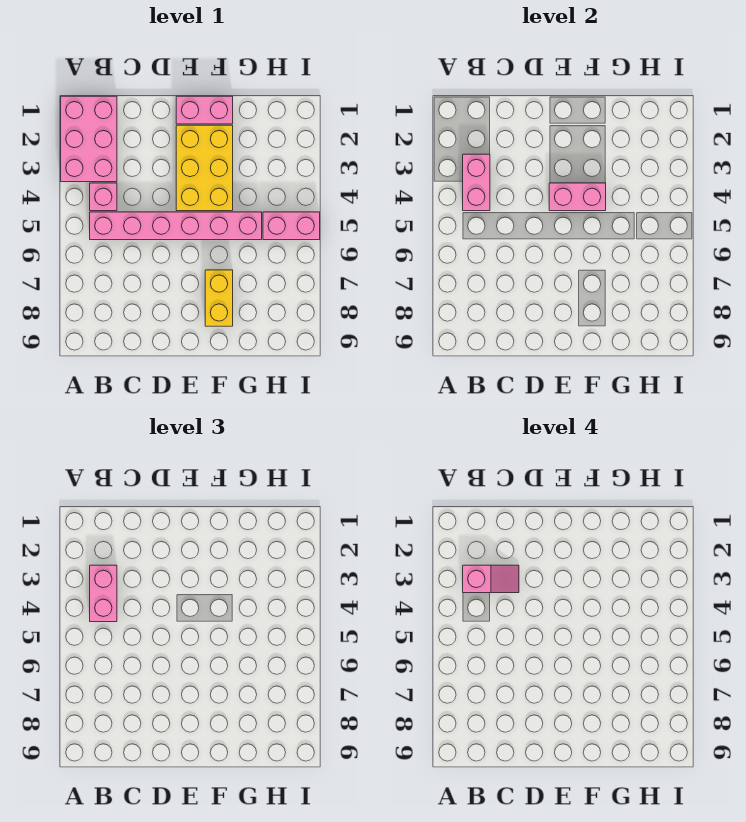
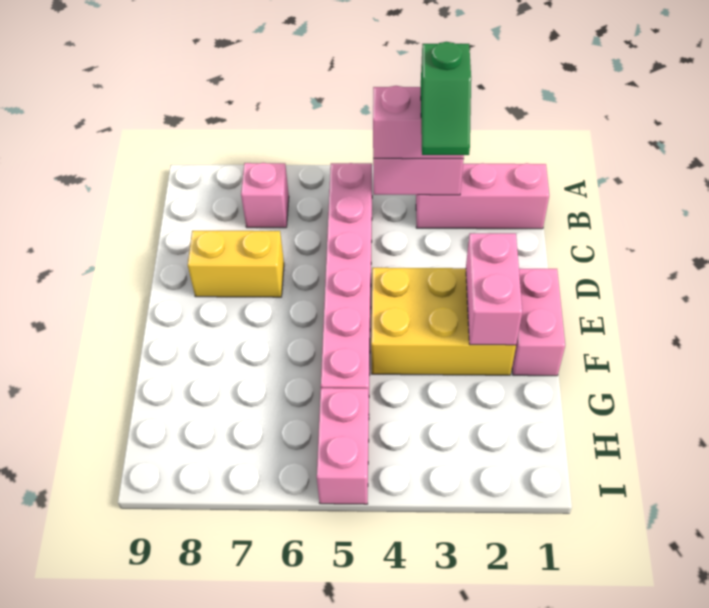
pink brick A1:B3 level 1 -> pink brick B1:B3 level 1
pink slope B3:C3 level 4 top B -> green slope B3:C3 level 4 top B
pink brick B4 level 1 -> pink brick B7 level 1
pink brick E4:F4 level 2 -> pink brick E2:F2 level 2
yellow brick F7:F8 level 1 -> yellow brick D7:D8 level 1

